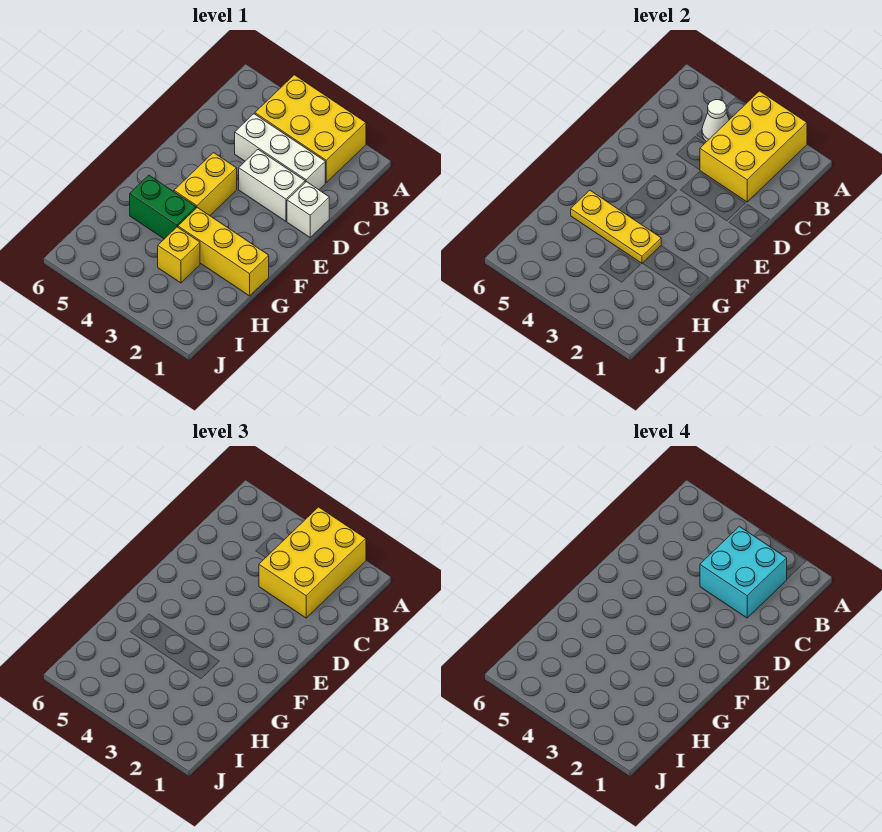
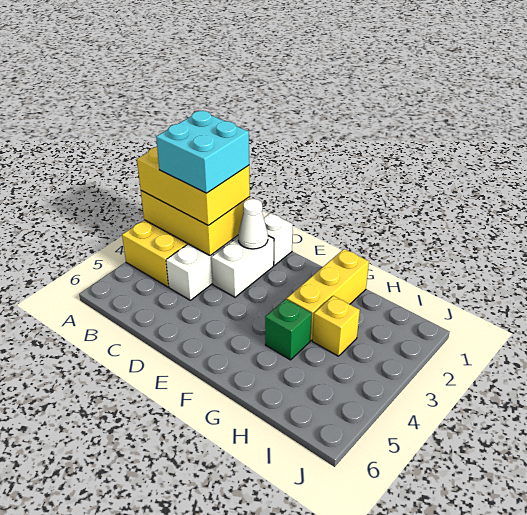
white cone B4 level 2 -> white cone D2 level 2
yellow brick E4:F4 level 1 -> none
yellow plate G3:G5 level 2 -> none
green brick G4:G5 level 1 -> green brick G4 level 1

